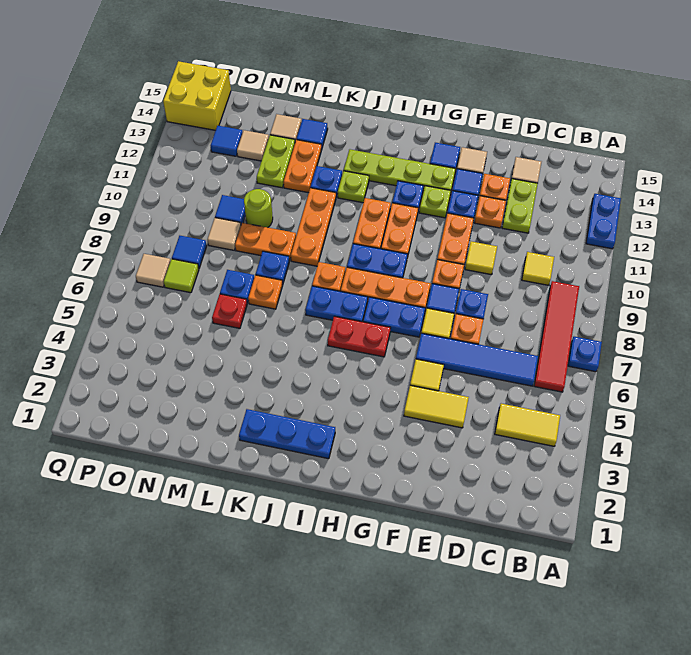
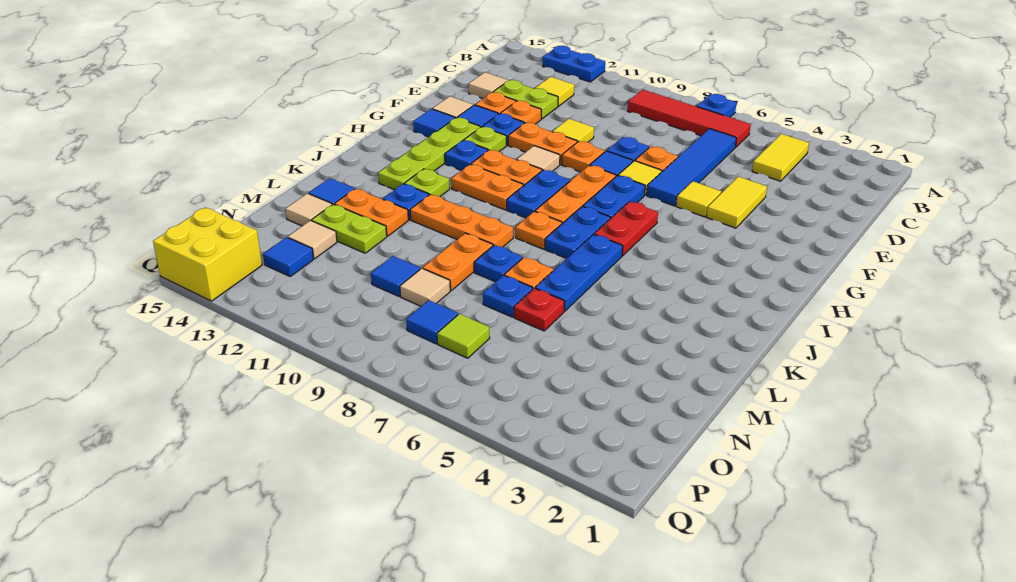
yellow tile C10 level 1 -> yellow tile C12 level 1
blue plate I2:K2 level 1 -> blue plate J6:L6 level 1
lime round brick M10 level 1 -> none
tan tile P7 level 1 -> tan tile G10 level 1

